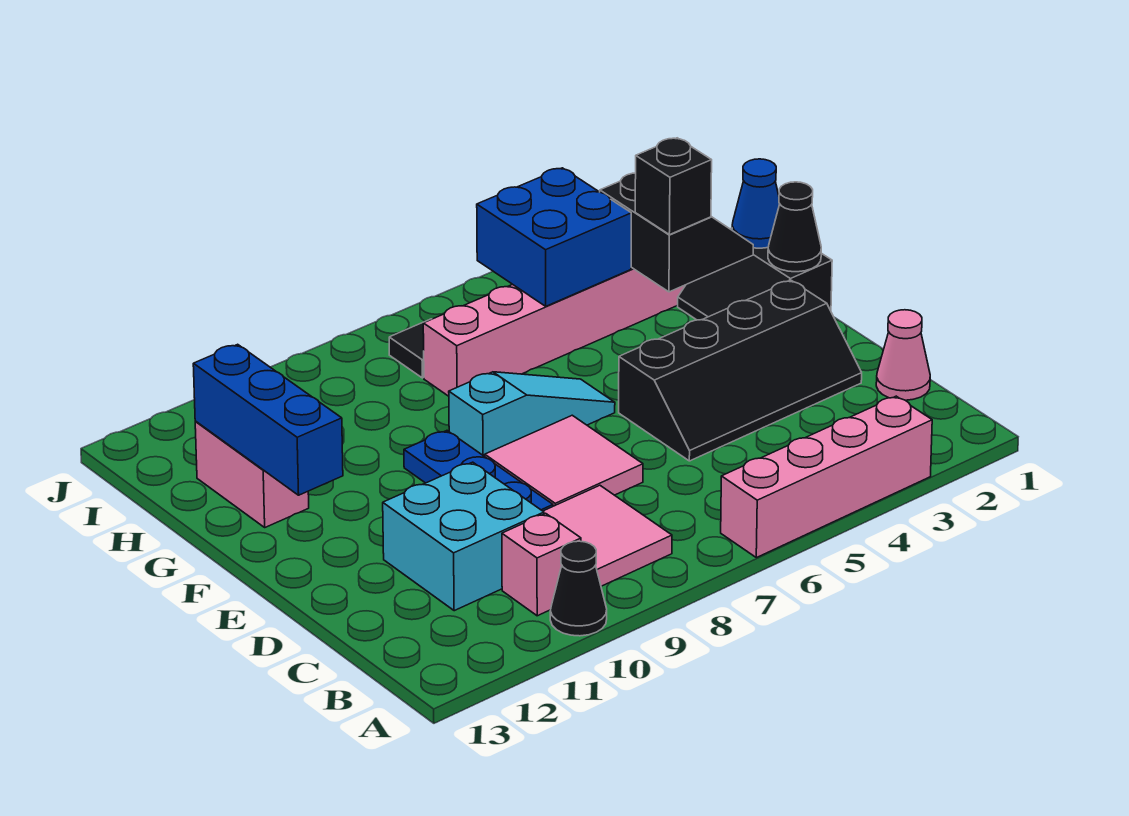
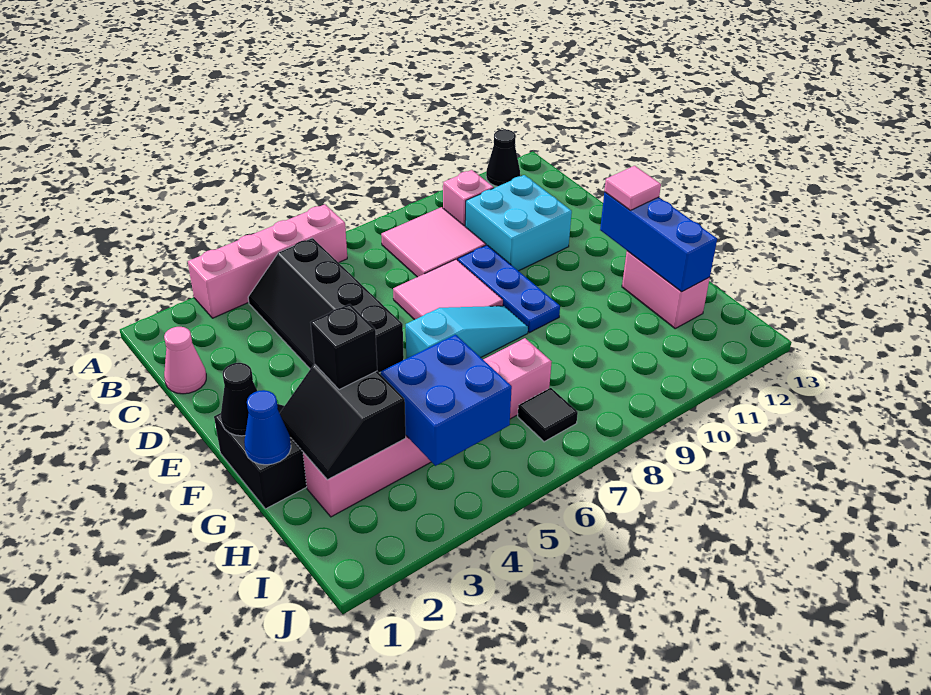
black cone A10 level 1 -> black cone A12 level 1
black slope D2:E5 level 1 top E -> black slope B4:E5 level 1 top 5
cyan slope F6:F8 level 1 top 8 -> cyan slope F6:F8 level 1 top 6
none -> pink tile F12 level 3

